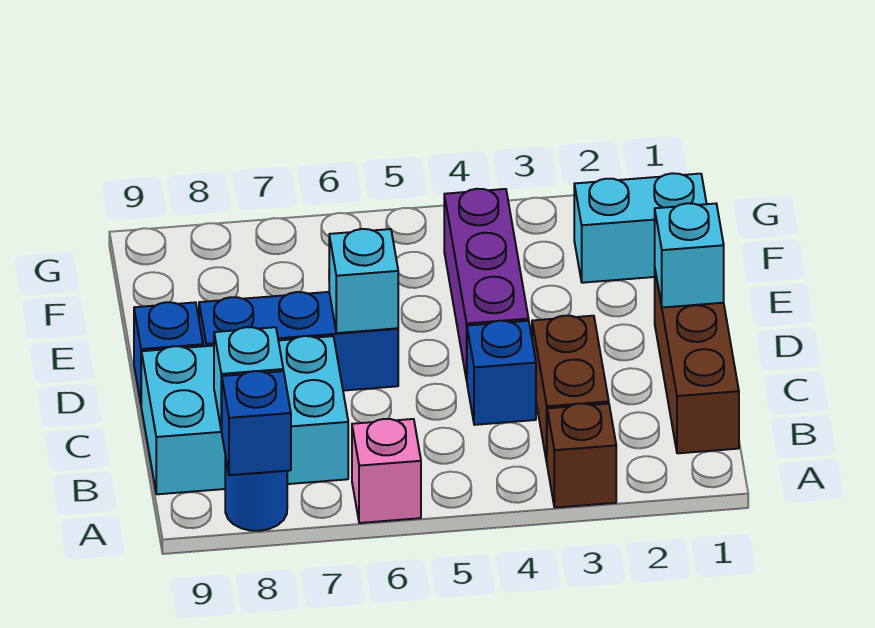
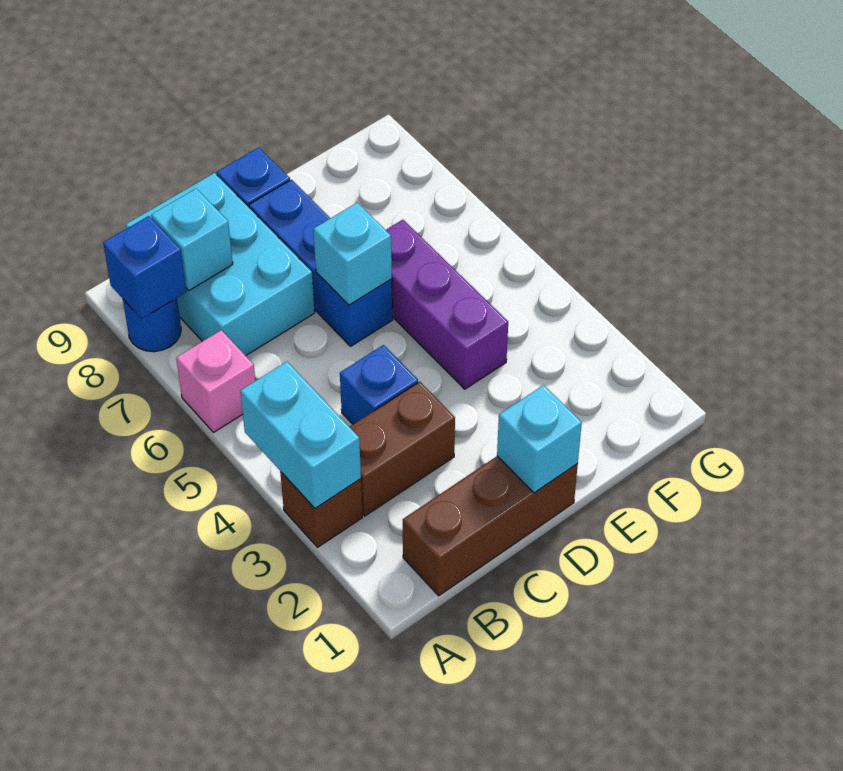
purple brick D4:F4 level 1 -> purple brick E4:E6 level 1
cyan brick F1:F2 level 1 -> cyan brick A3:A4 level 2

